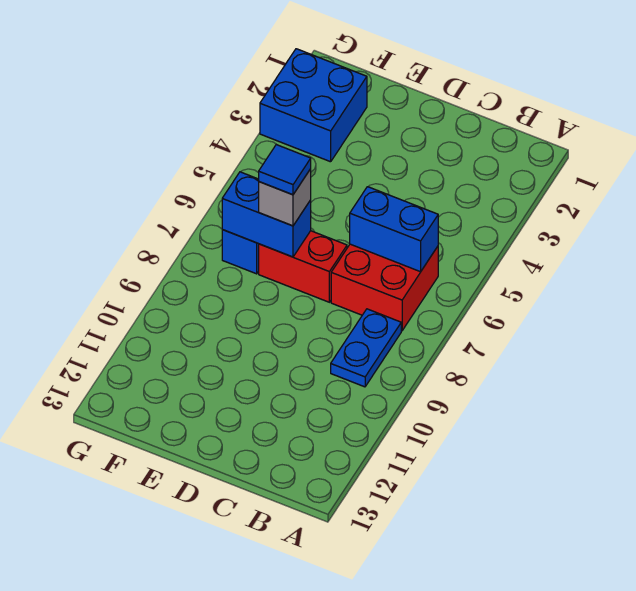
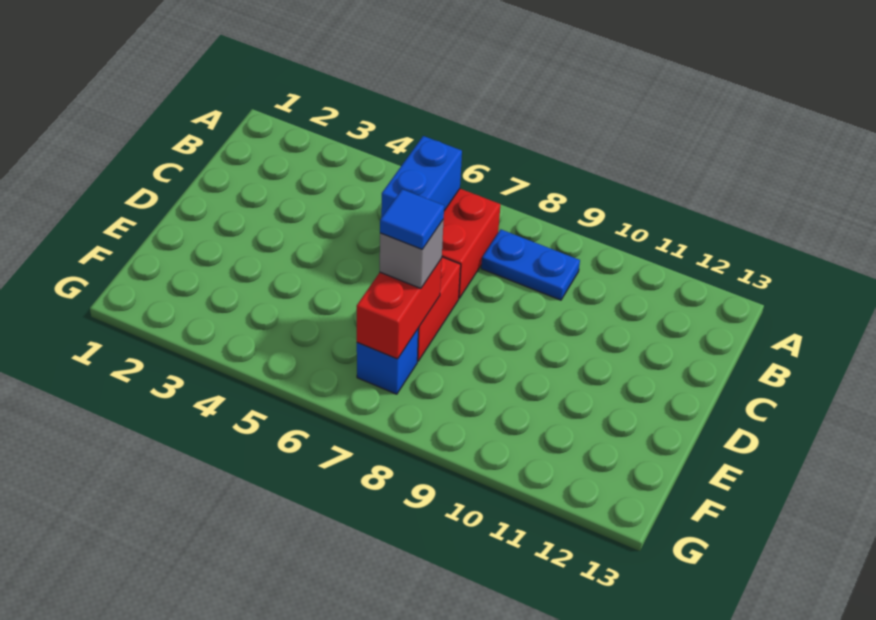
blue brick E7:F7 level 2 -> red brick E7:F7 level 2
blue brick F2:G3 level 1 -> none

